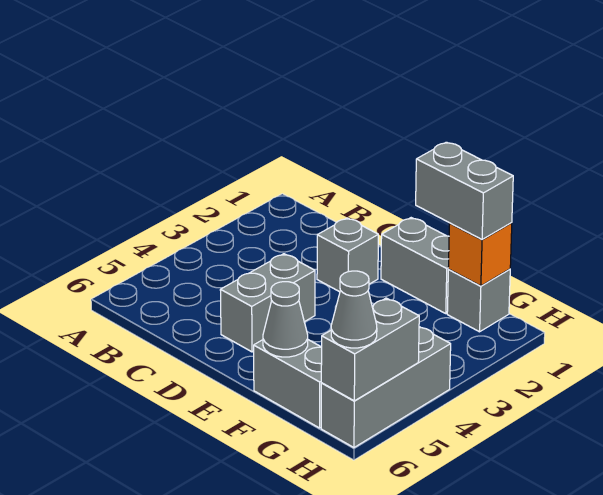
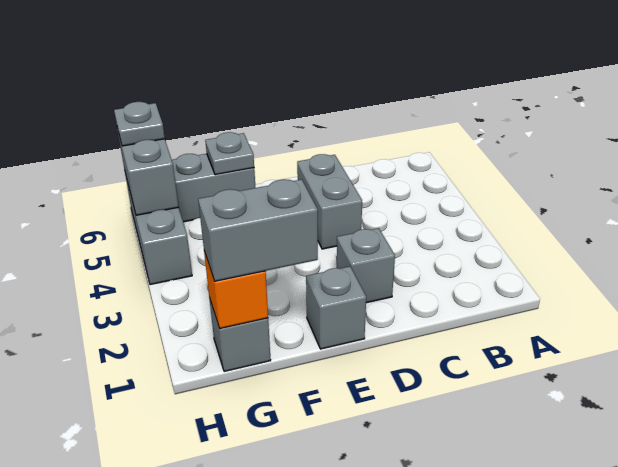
grey brick E1:F1 level 1 -> grey brick E1 level 1
grey cone F6 level 2 -> grey plate F6 level 2
grey cone H6 level 3 -> grey plate H6 level 3

